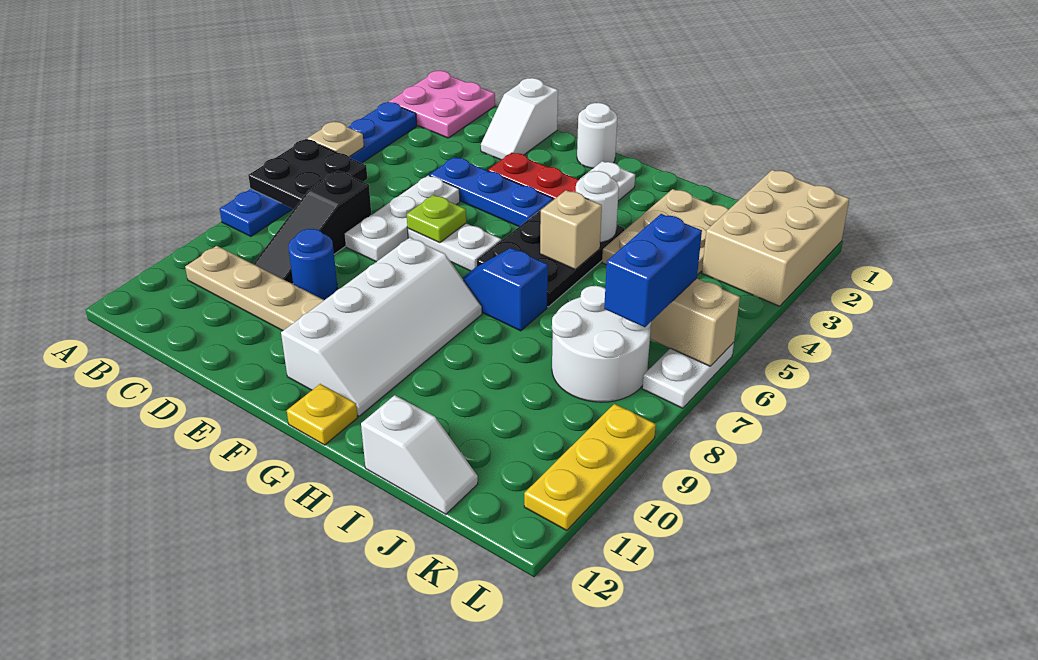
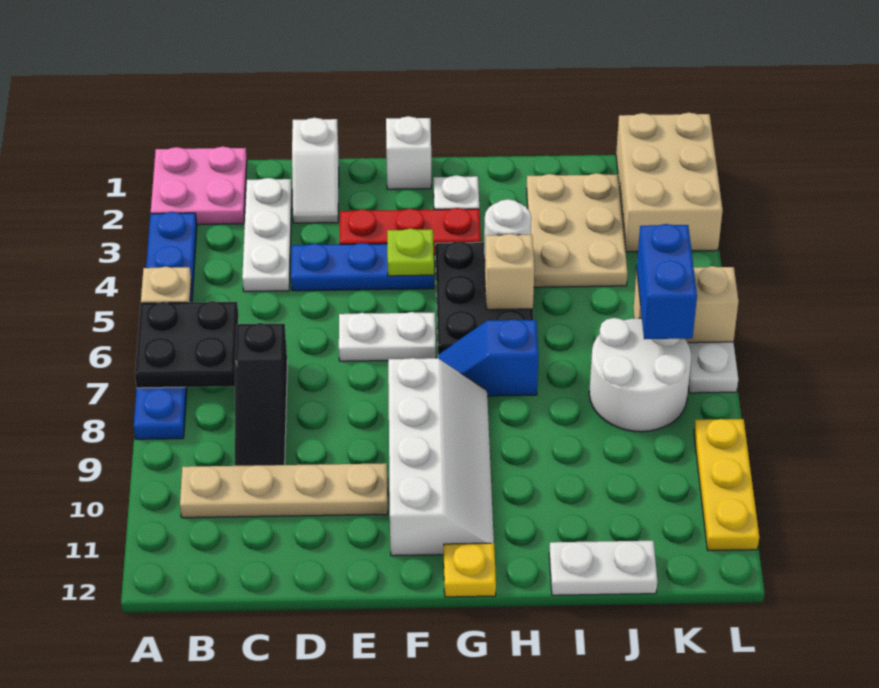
white plate D5:D7 level 1 -> white plate C2:C4 level 1
blue round brick D9 level 1 -> none
lime plate E6 level 2 -> lime plate F4 level 2
white round brick F1 level 1 -> white brick F1 level 1
white slope I12:J12 level 1 top I -> white plate I12:J12 level 1

